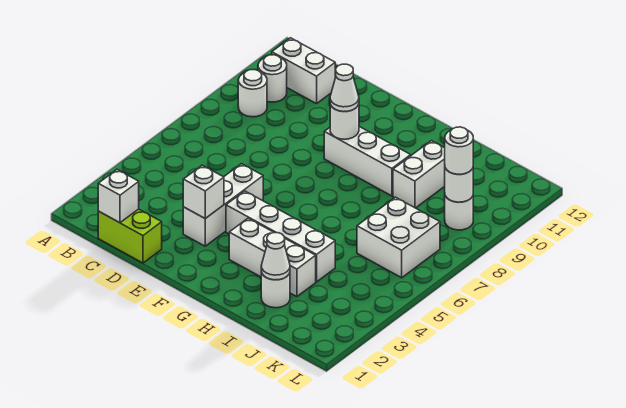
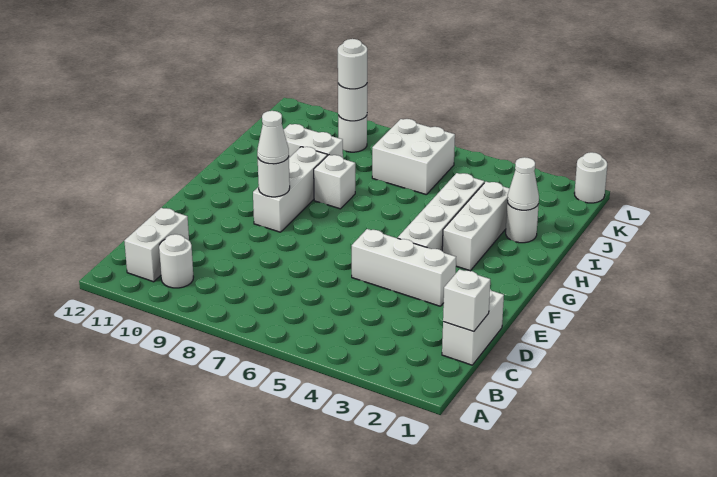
white round brick B9 level 1 -> white round brick L1 level 1
lime brick C1:D1 level 1 -> white brick C1:D1 level 1
white brick E3 level 2 -> white brick H8 level 1

